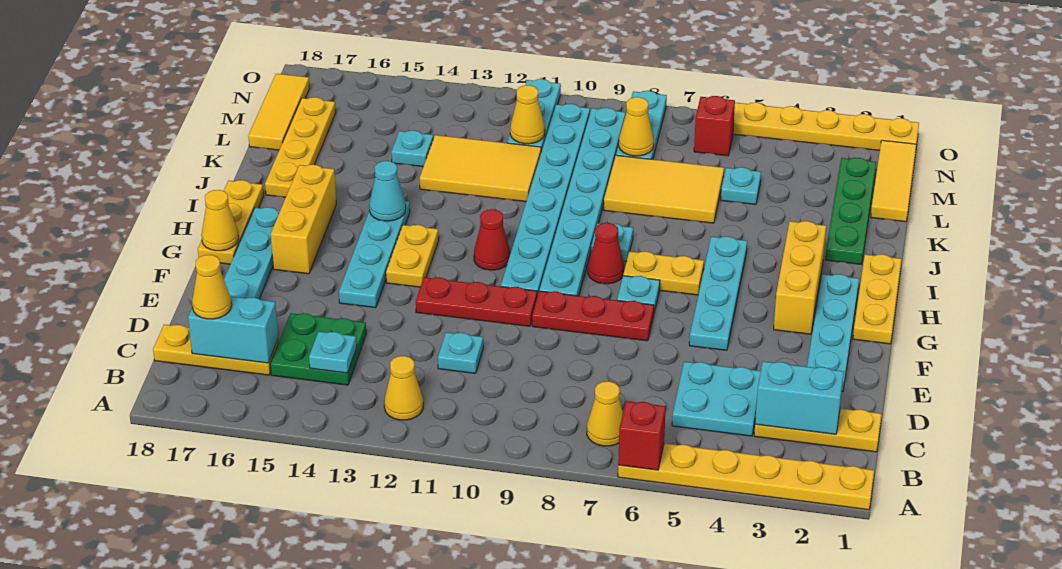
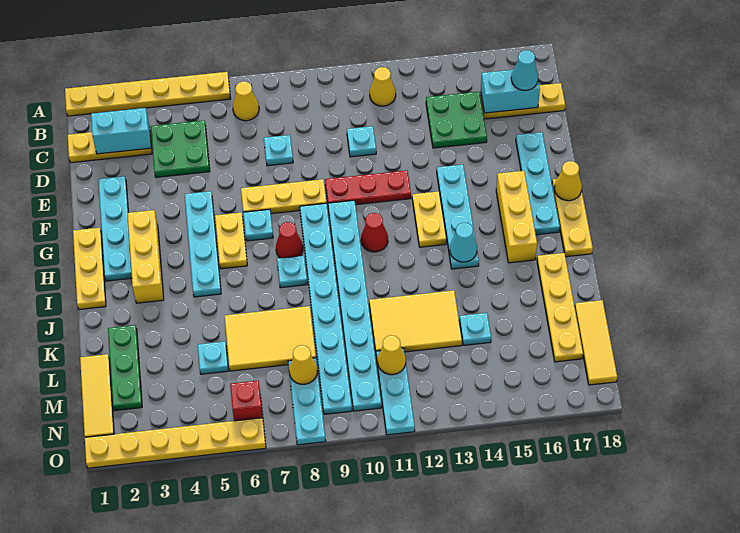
red brick A6 level 2 -> none
cyan plate C4:D5 level 1 -> green plate C4:D5 level 1
cyan plate C14 level 2 -> cyan plate D8 level 1
yellow cone C17 level 3 -> cyan cone C17 level 3
red plate F7:F9 level 1 -> yellow plate F7:F9 level 1
yellow plate H6:H7 level 1 -> yellow plate G6:H6 level 1
green plate J2:M2 level 1 -> green plate K2:M2 level 1

